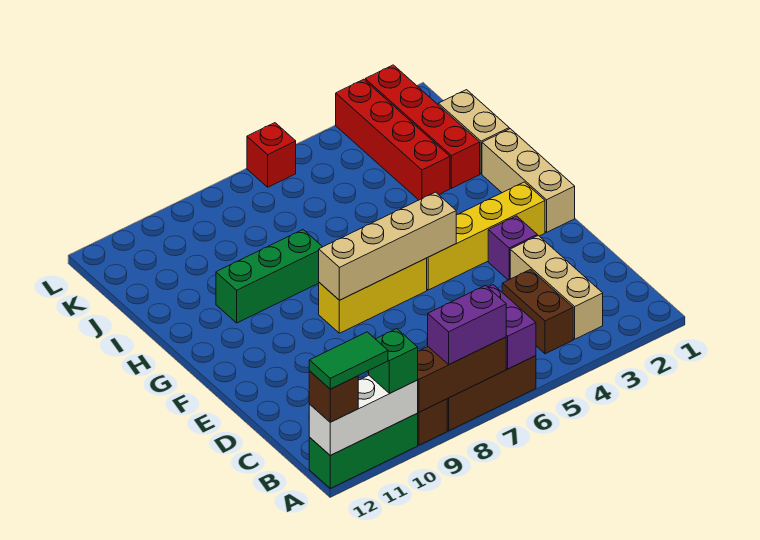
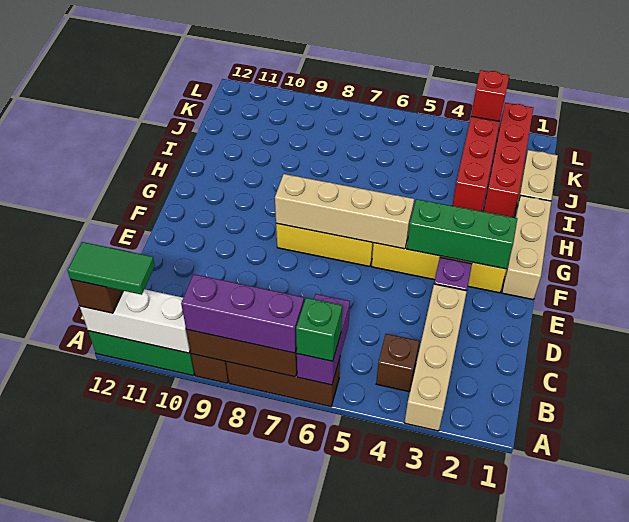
purple brick A7:A8 level 3 -> purple brick A7:A9 level 3
green brick A10 level 3 -> green brick A6 level 3
tan brick B3:D3 level 1 -> tan brick A3:D3 level 1
brown brick B4:C4 level 1 -> brown brick B4 level 1
green brick H8:H10 level 1 -> green brick F2:F4 level 2
red brick L6 level 1 -> red brick L3 level 2

